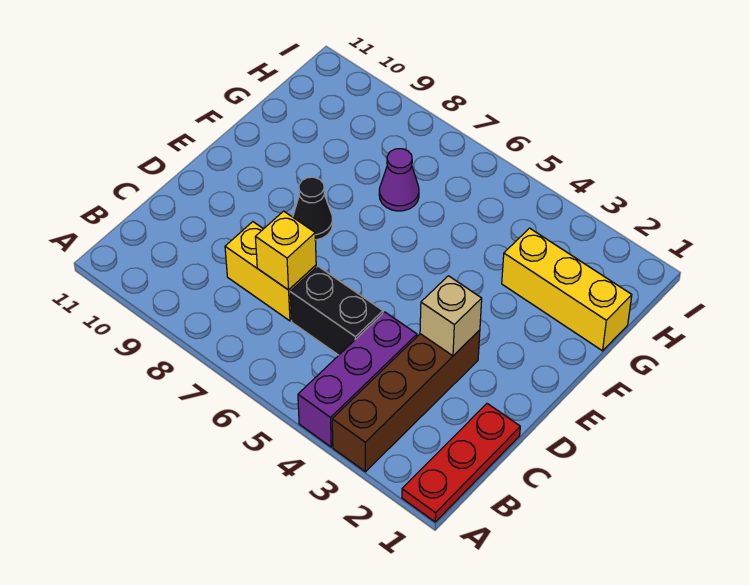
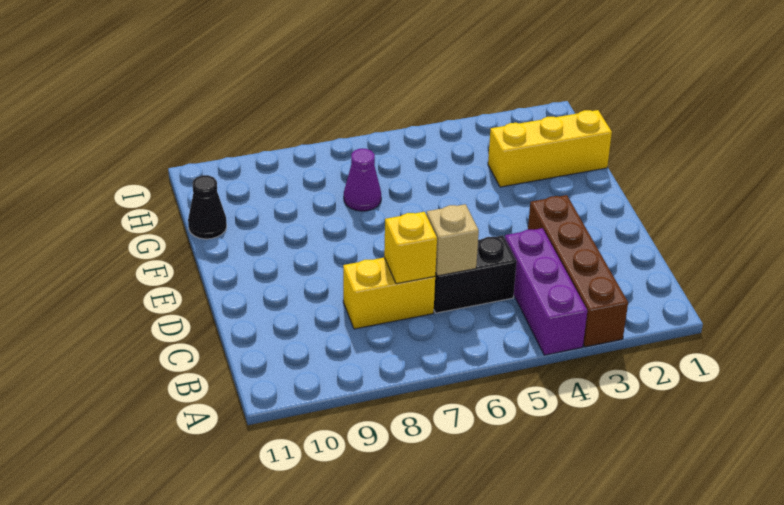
red plate A1:C1 level 1 -> none
tan brick D3 level 2 -> tan brick C6 level 2
black cone E8 level 1 -> black cone G11 level 1

